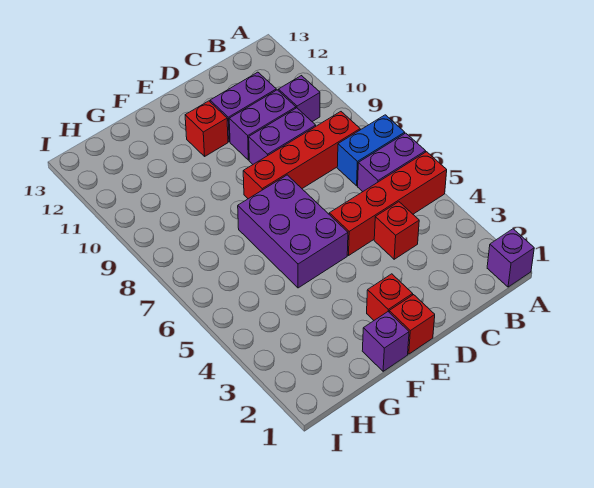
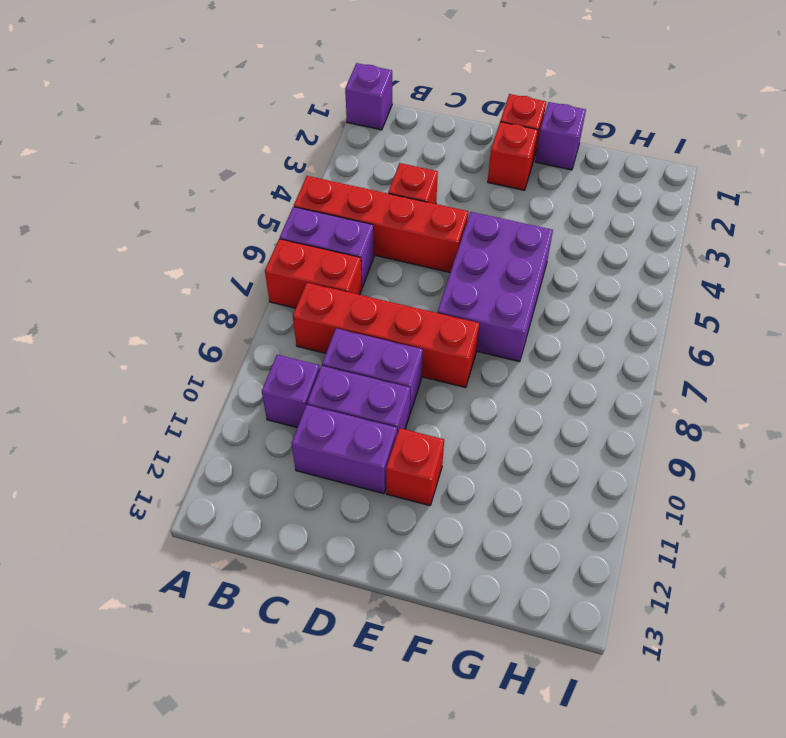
blue brick A7:B7 level 1 -> red brick A7:B7 level 1

